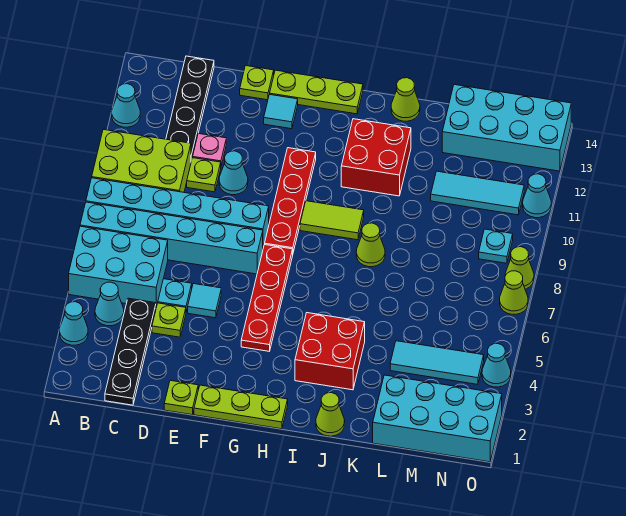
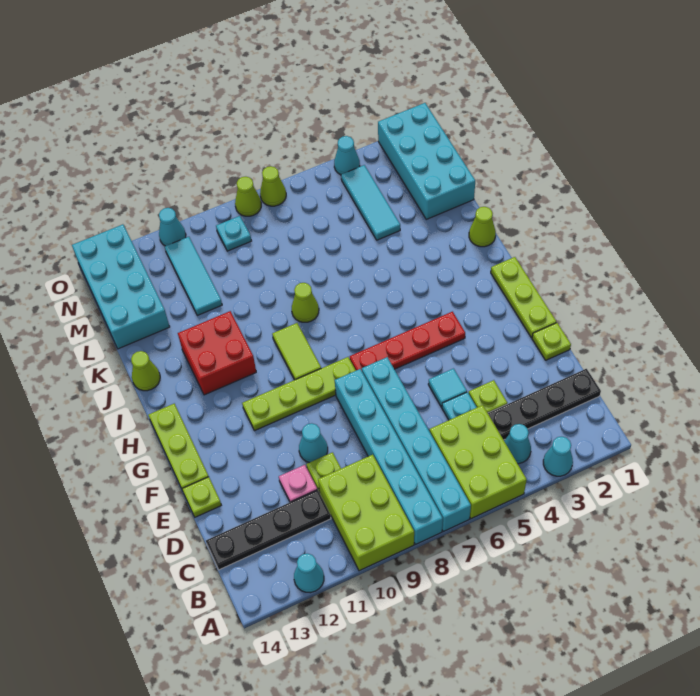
cyan brick A5:C6 level 1 -> lime brick A5:C6 level 1
cyan tile F13 level 1 -> none
red plate G8:G11 level 1 -> lime plate G8:G11 level 1
red brick I3:J4 level 1 -> none

